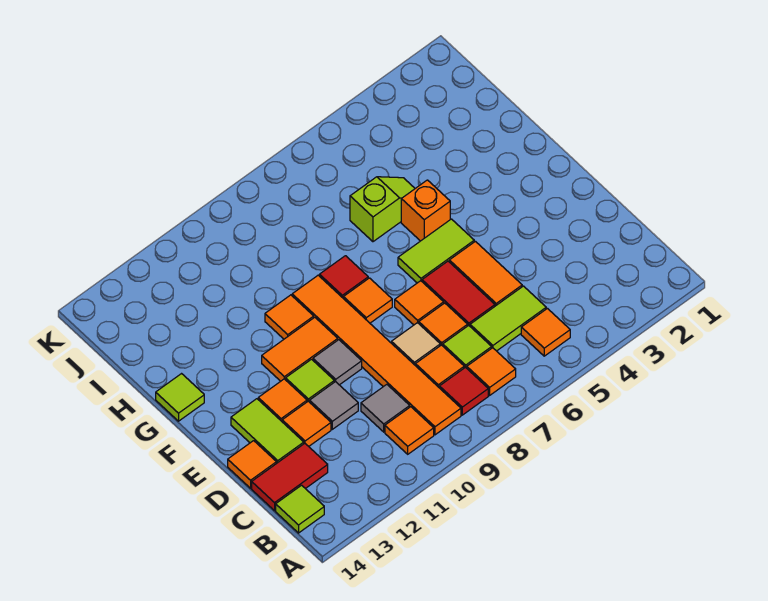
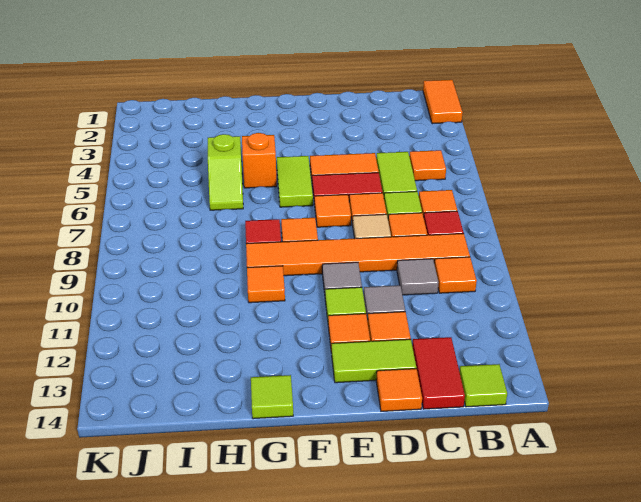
orange tile F10:F11 level 1 -> orange tile A1:A2 level 1
lime slope H5:H6 level 1 top 6 -> lime slope H5:H6 level 1 top 5

